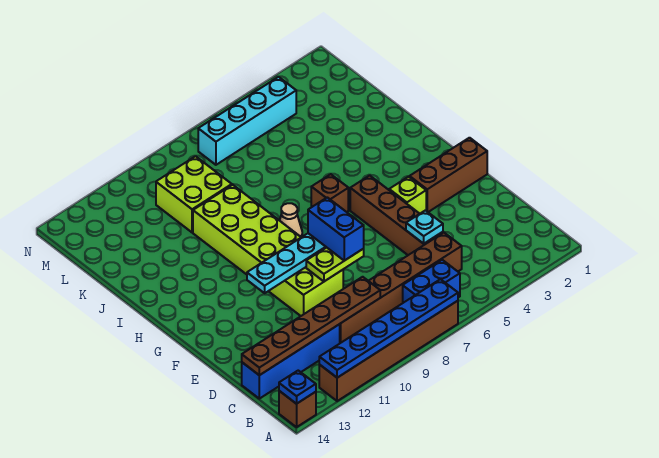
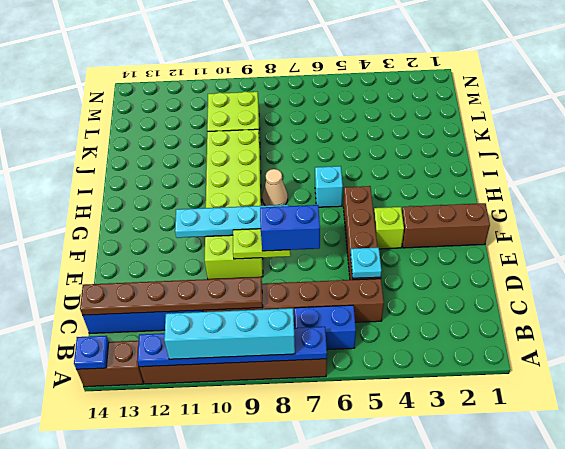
brown brick A14 level 1 -> brown brick A13:A14 level 1
blue brick E8:F8 level 3 -> blue brick E7:E8 level 3
brown brick H6 level 1 -> cyan brick H6 level 1
cyan brick M4:M7 level 1 -> cyan brick A8:A11 level 3

